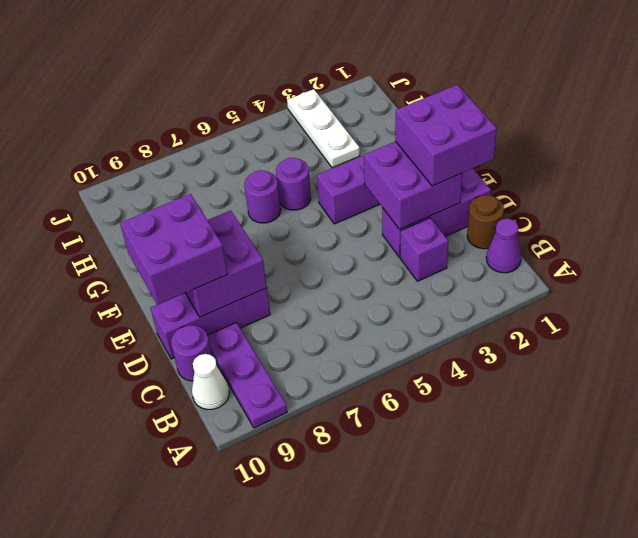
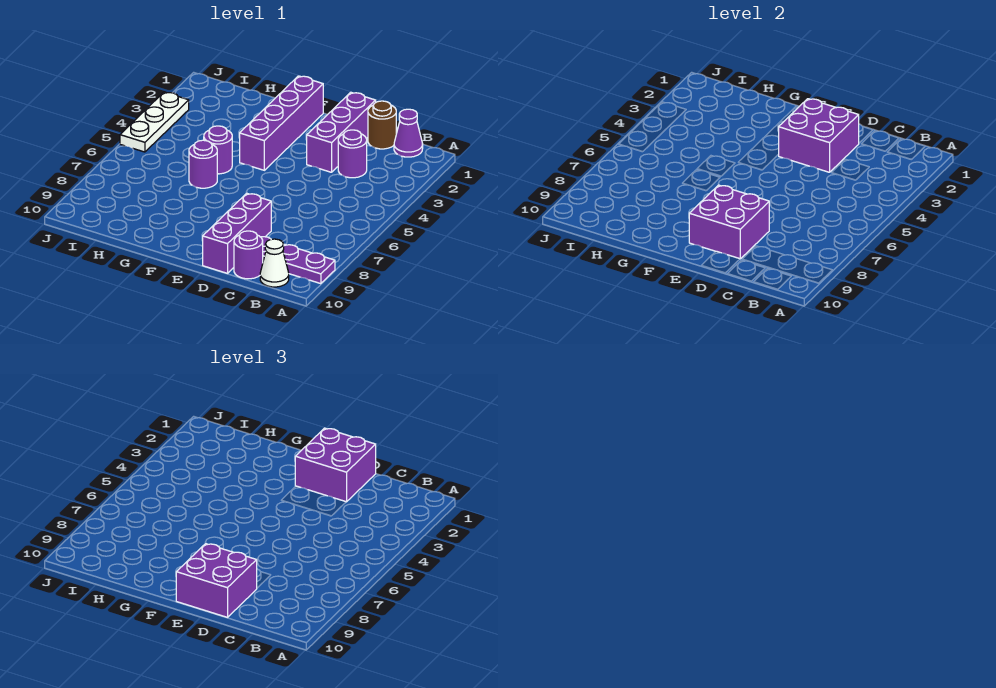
purple brick C3 level 1 -> purple round brick C3 level 1
white plate H3:J3 level 1 -> white plate J3:J5 level 1

